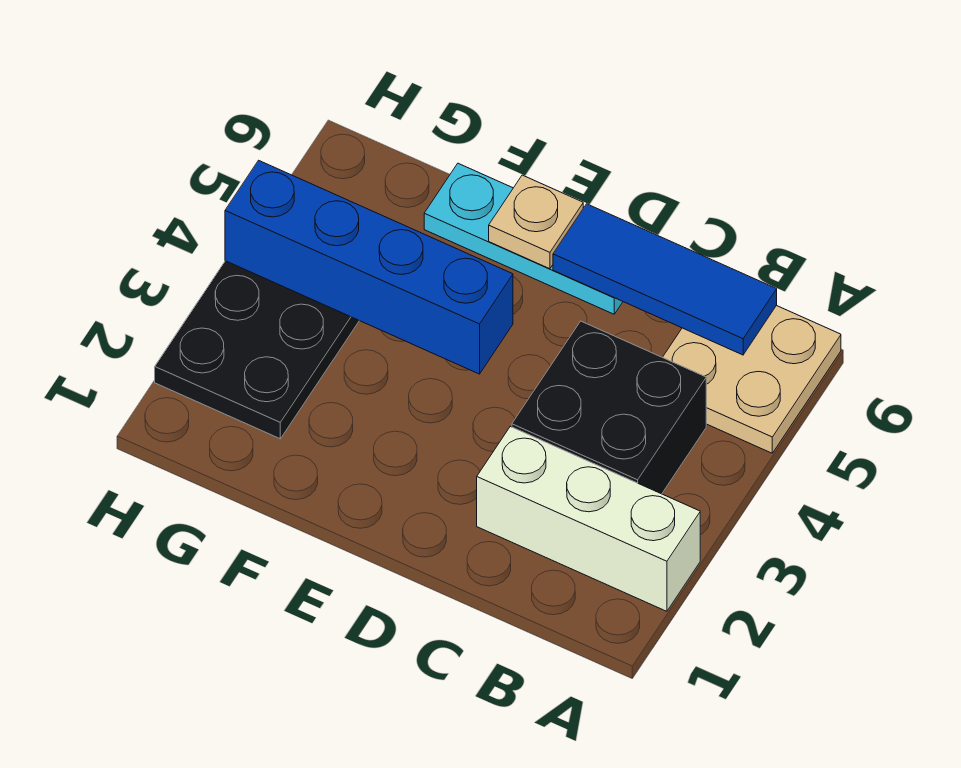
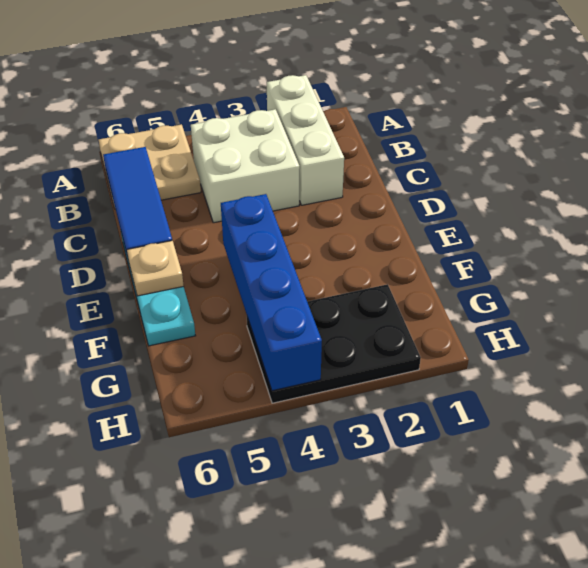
black brick B3:C4 level 1 -> white brick B3:C4 level 1

